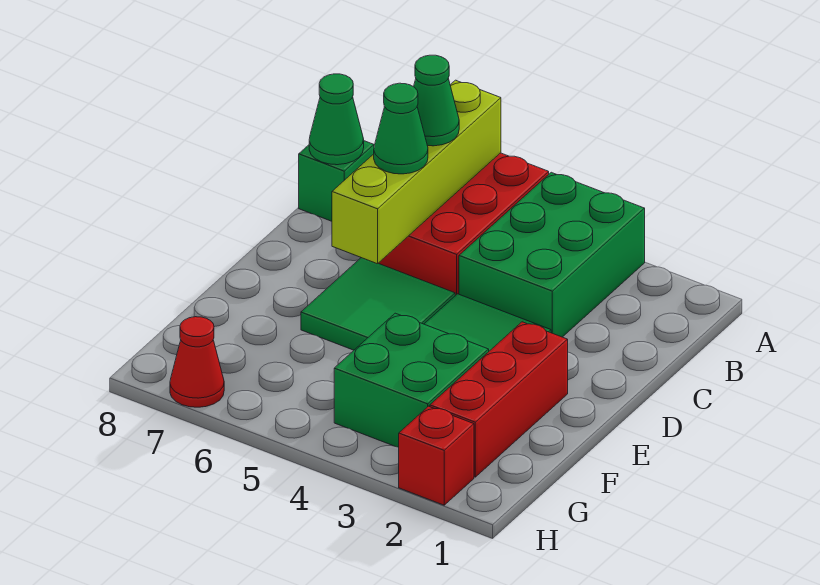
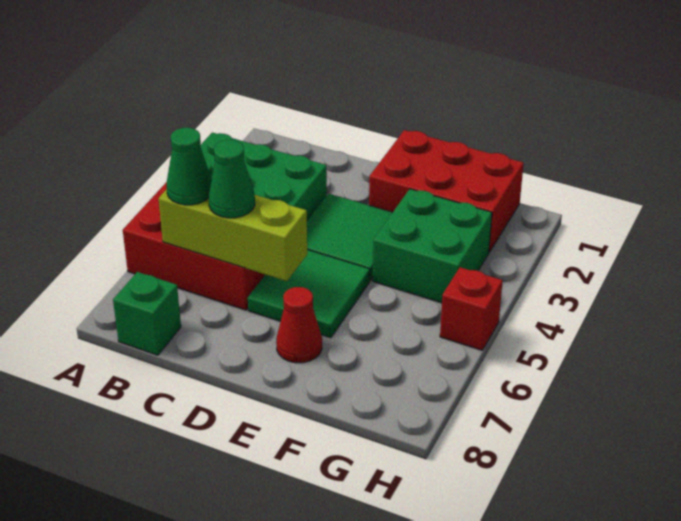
lime brick A6:D6 level 2 -> lime brick B6:D6 level 2
green cone B8 level 2 -> none
red brick E2:G2 level 1 -> red brick E1:G2 level 1
red brick H2 level 1 -> red brick H5 level 1
red cone H7 level 1 -> red cone E7 level 1

